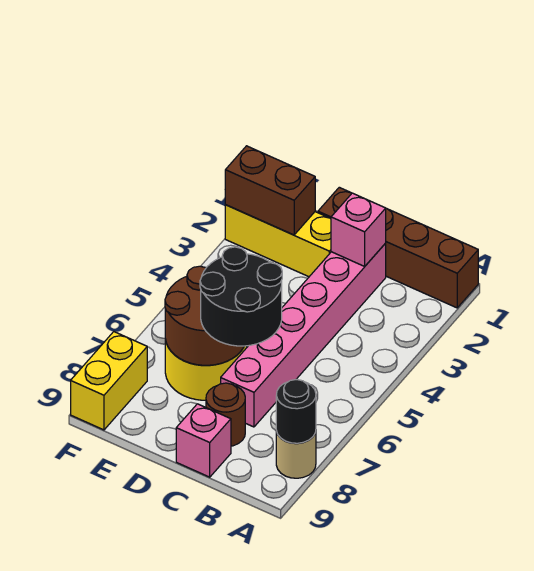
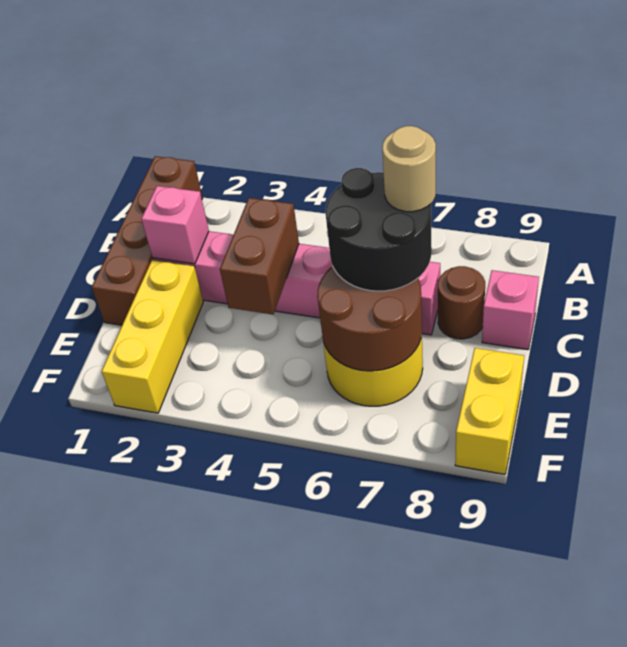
tan round brick A8 level 1 -> tan round brick C7 level 4
black round brick A8 level 2 -> none
brown brick E2:F2 level 2 -> brown brick C4:D4 level 2
yellow brick F8:F9 level 1 -> yellow brick E9:F9 level 1

